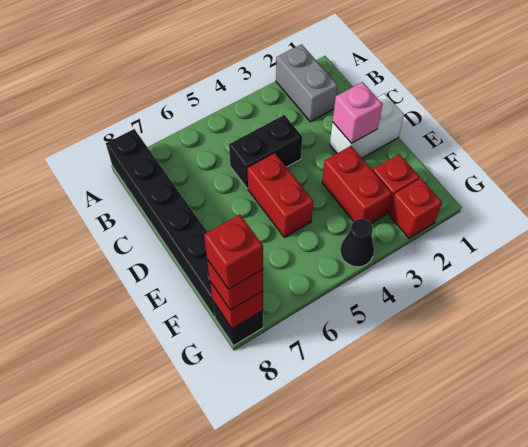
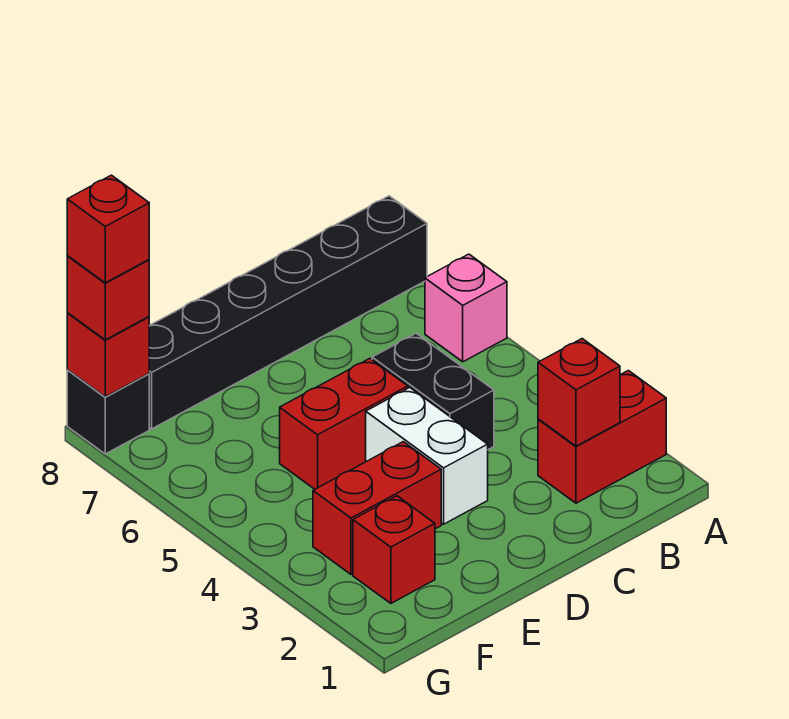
grey brick A2:B2 level 1 -> red brick A2:B2 level 1
white brick D1:D2 level 1 -> white brick D3:D4 level 1
pink brick D2 level 2 -> pink brick A6 level 1
red brick G2 level 1 -> red brick B2 level 2
black cone G4 level 1 -> none

